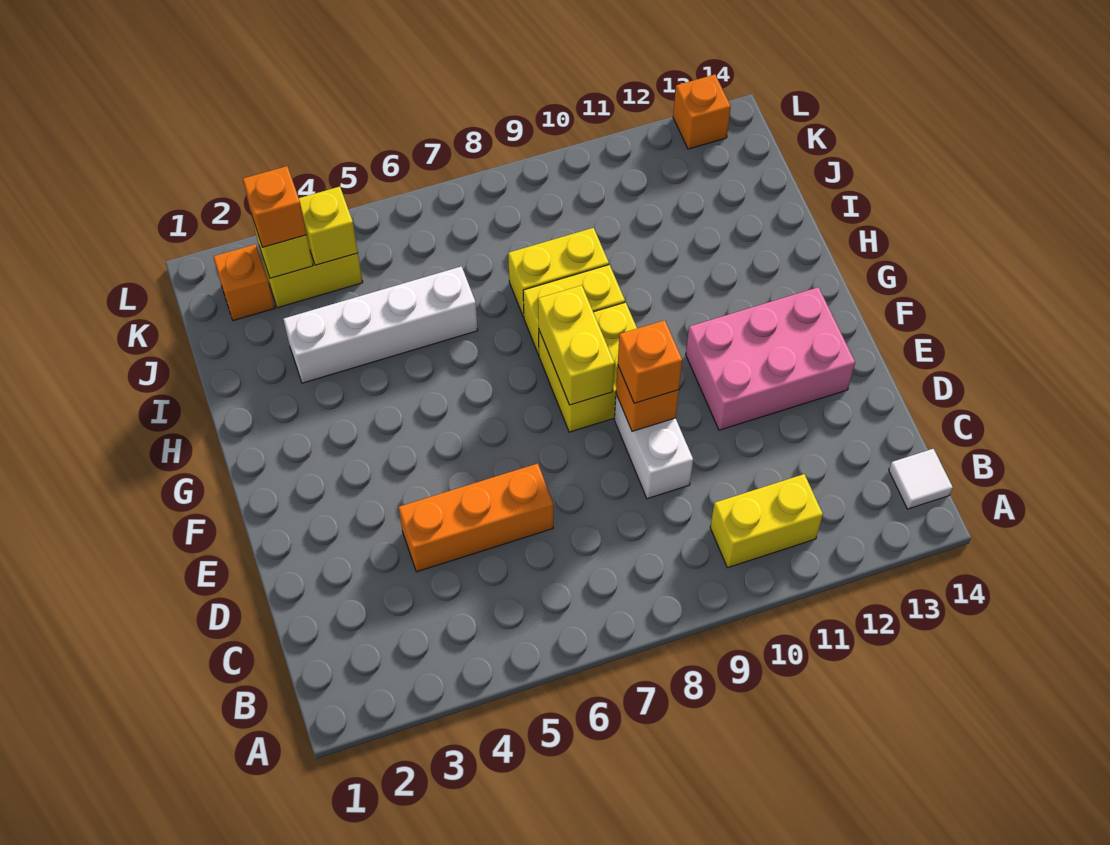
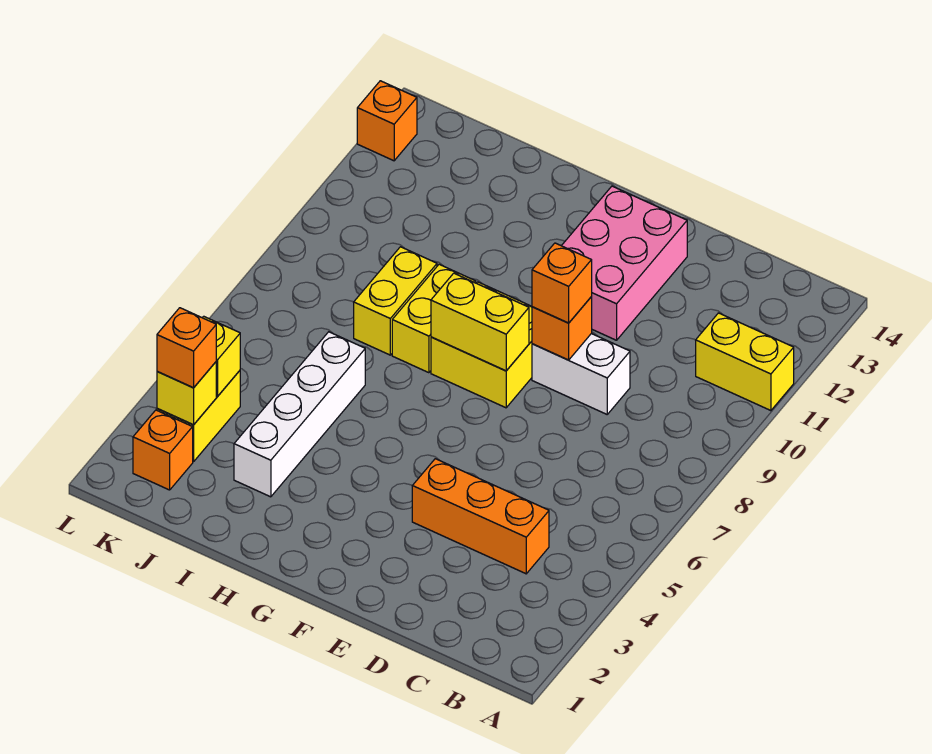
yellow brick B10:B11 level 1 -> yellow brick A11:B11 level 1
white tile B14 level 1 -> none
orange brick D4:D6 level 1 -> orange brick C4:E4 level 1

